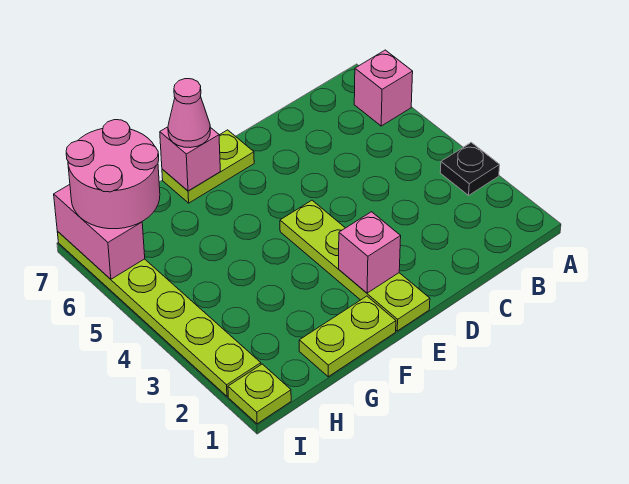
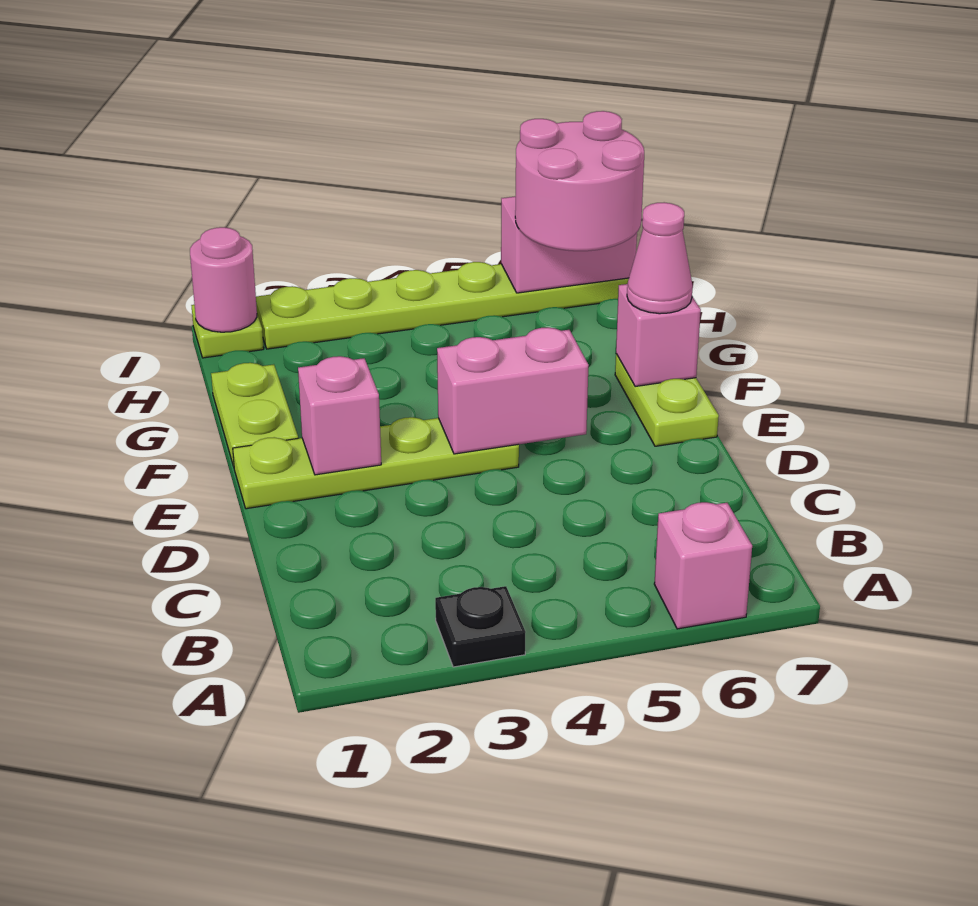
none -> pink brick E4:E5 level 2
none -> pink round brick I1 level 2

